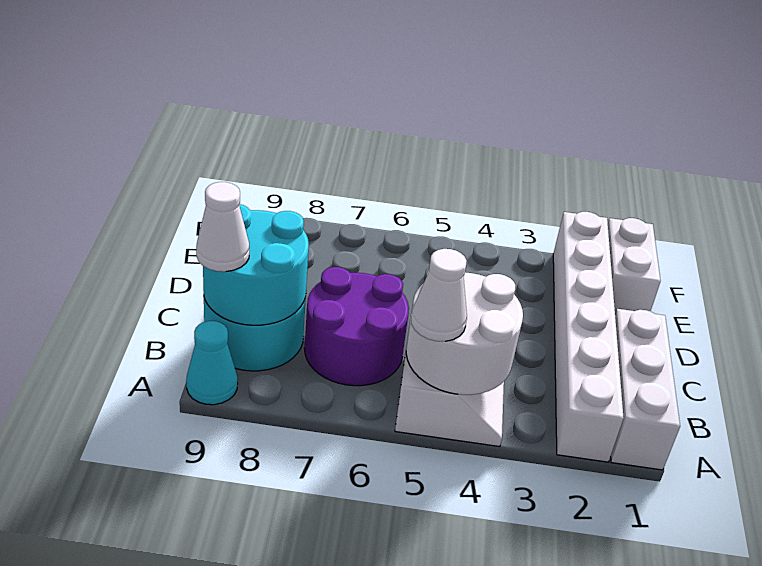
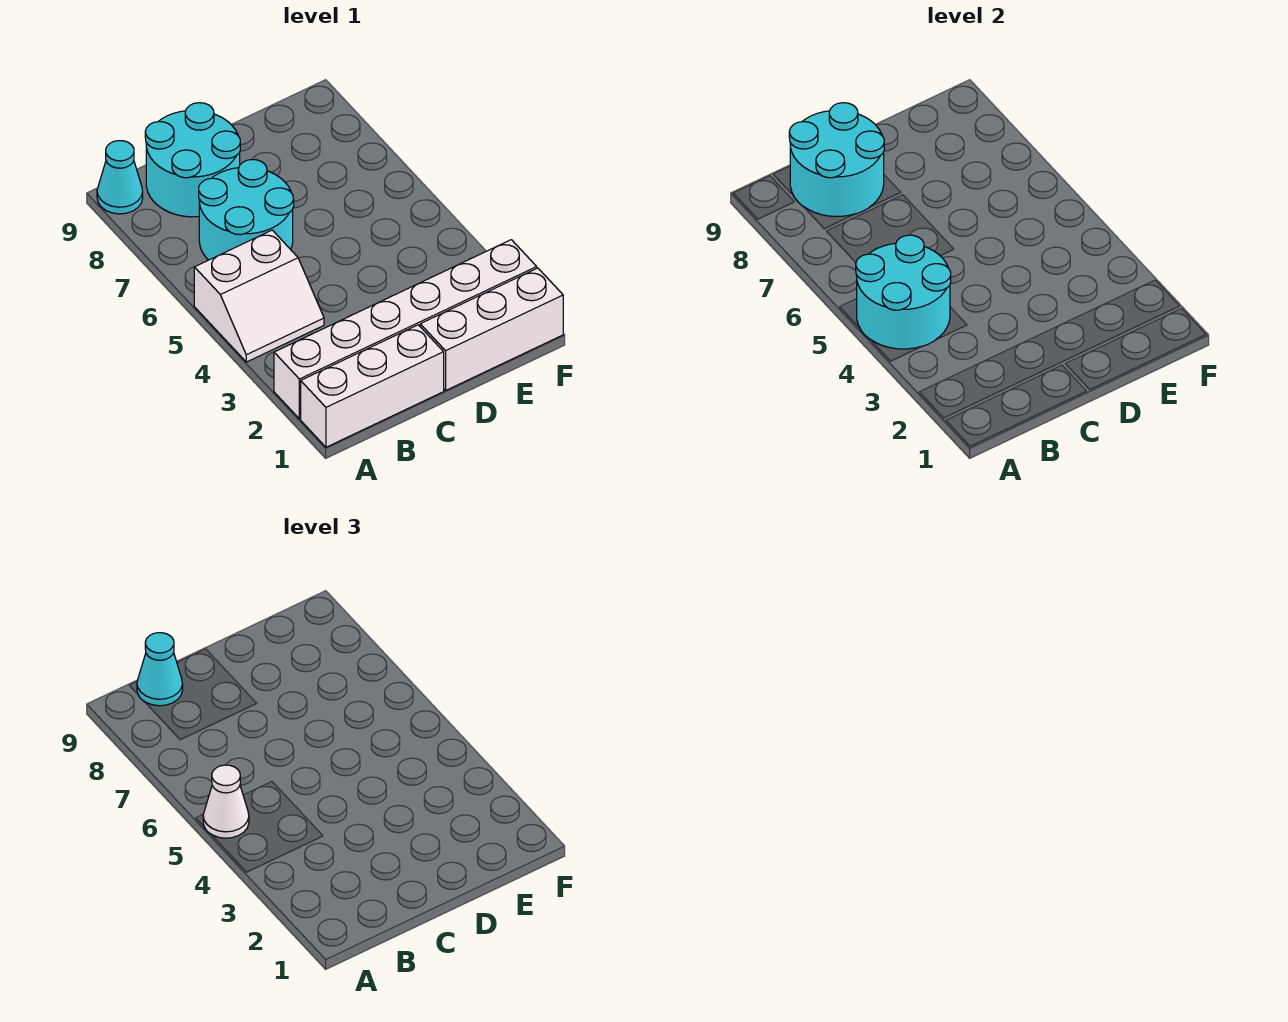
white round brick A4:B5 level 2 -> cyan round brick A4:B5 level 2
purple round brick B6:C7 level 1 -> cyan round brick B6:C7 level 1
white cone B9 level 3 -> cyan cone B9 level 3
white brick E1:F1 level 1 -> white brick D1:F1 level 1

